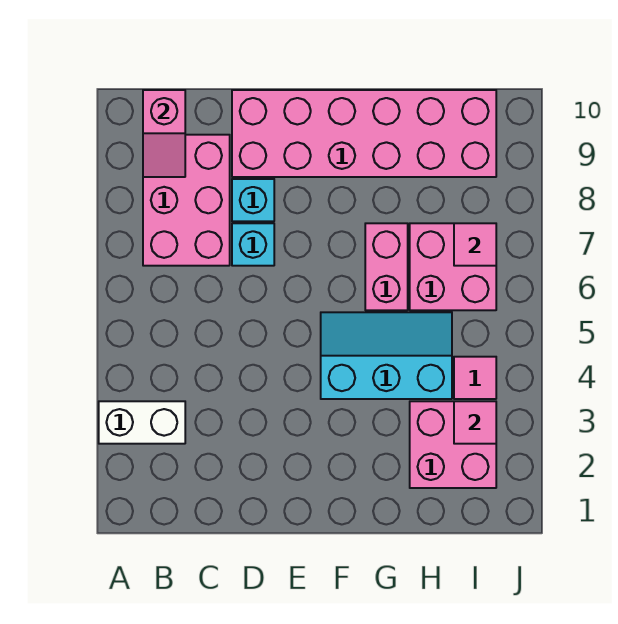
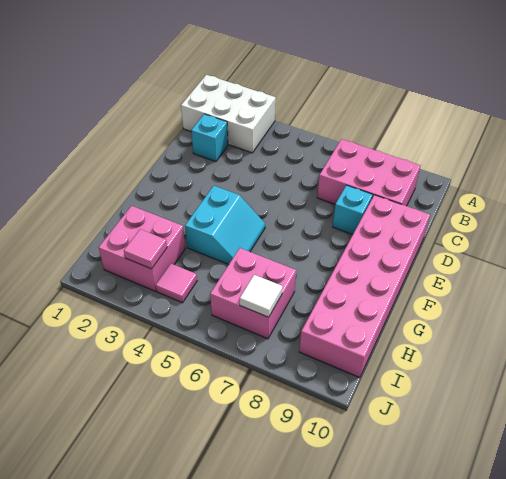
white brick A3:B3 level 1 -> white brick A1:B3 level 1
pink slope B9:B10 level 2 top 10 -> none
cyan brick D7 level 1 -> cyan brick C2 level 1
cyan slope F4:H5 level 1 top 4 -> cyan slope F4:G5 level 1 top 4
pink brick G6:G7 level 1 -> none
pink tile I7 level 2 -> white tile I7 level 2

